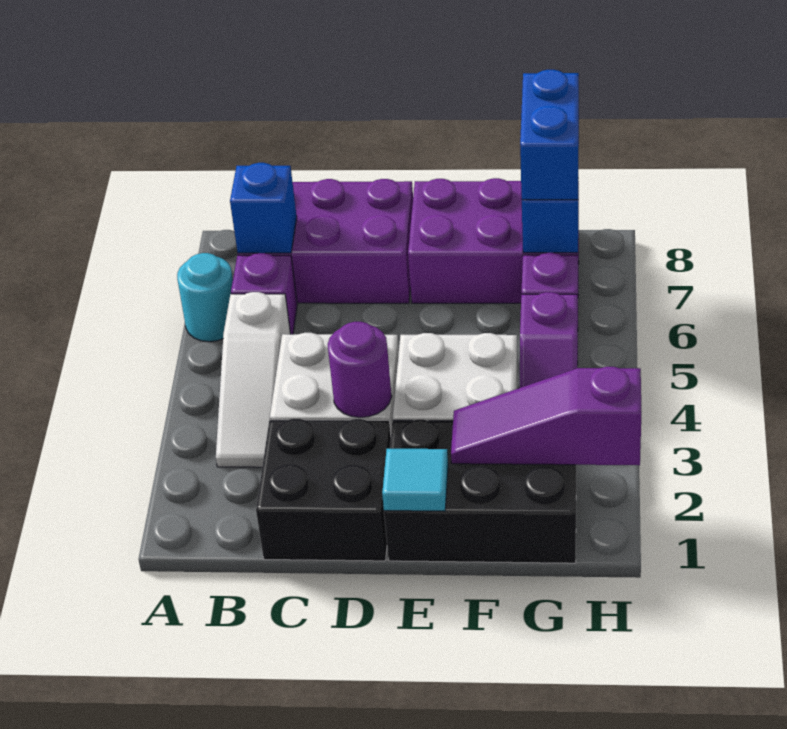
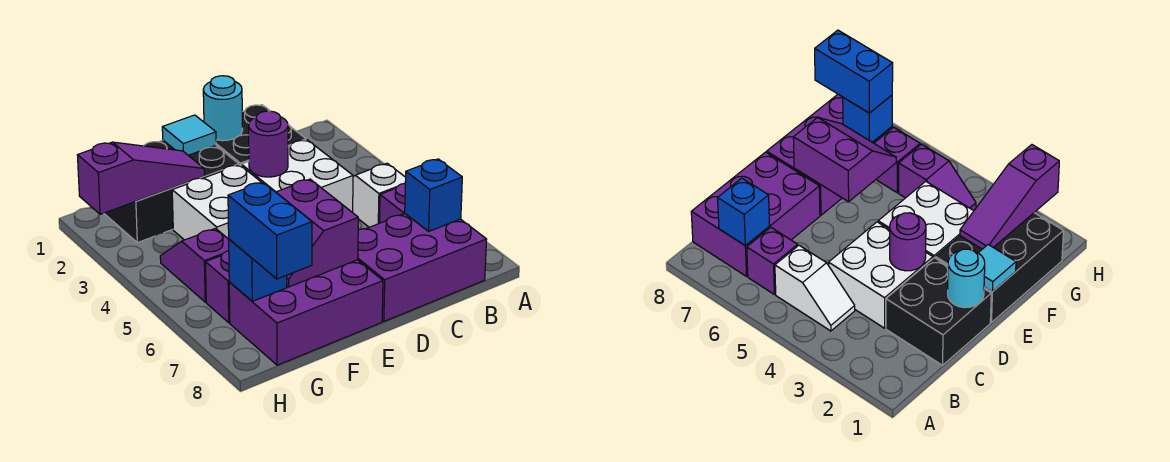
cyan round brick A6 level 1 -> cyan round brick D1 level 2
white slope B3:B5 level 1 top 5 -> white slope B4:B5 level 1 top 5
none -> purple slope E6:F7 level 2 top E

